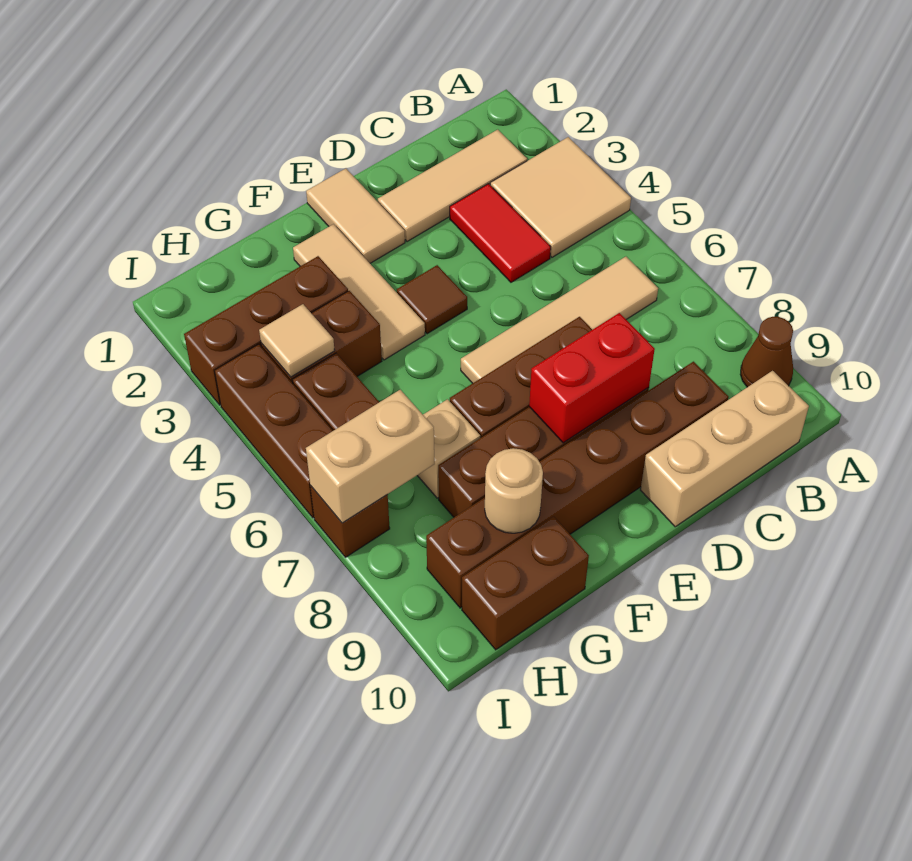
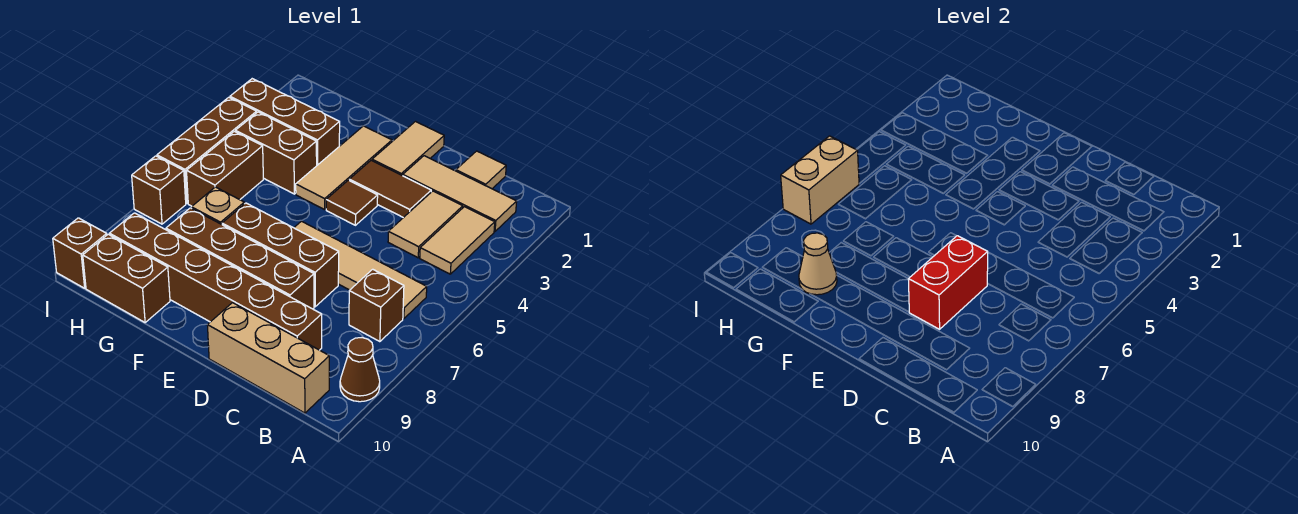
tan tile A3:B4 level 1 -> tan tile B3:B4 level 1
none -> brown brick B7 level 1
red tile C3:C4 level 1 -> tan tile C3:C4 level 1
none -> brown tile D3:E3 level 1
red brick D8:E8 level 2 -> red brick D7:D8 level 2
tan round brick G9 level 2 -> tan cone G9 level 2
tan tile H4 level 2 -> tan tile C1 level 1
tan brick H7:I7 level 2 -> tan brick I6:I7 level 2
none -> brown brick I10 level 1

